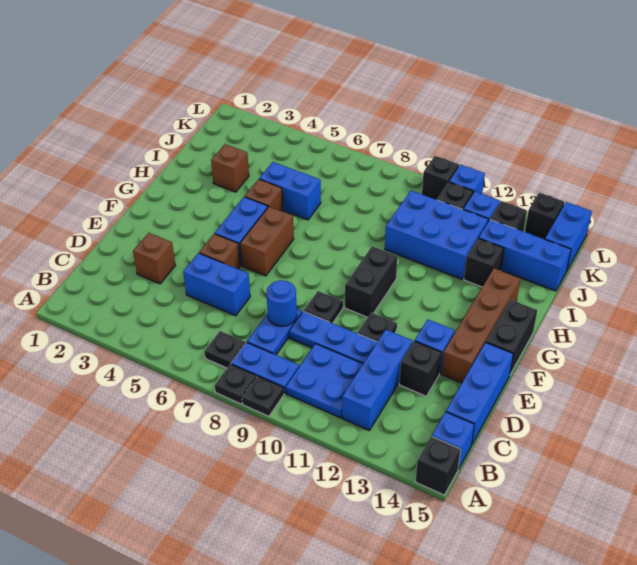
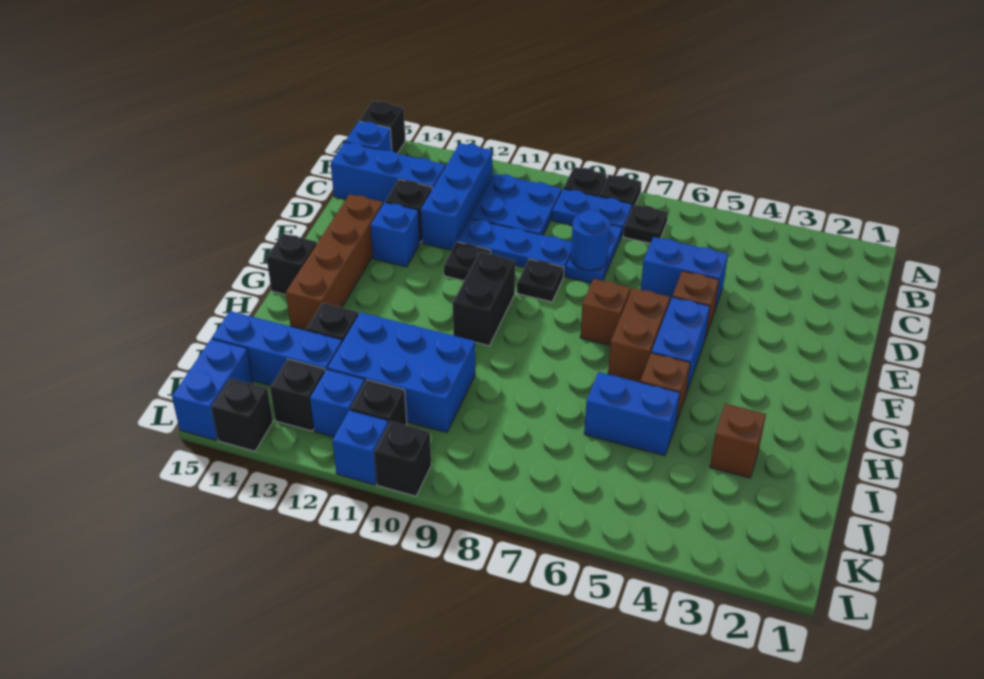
blue brick C15:E15 level 1 -> blue brick C13:C15 level 1
brown brick D3 level 1 -> brown brick F7 level 1
black brick F15:G15 level 1 -> black brick G15 level 1

